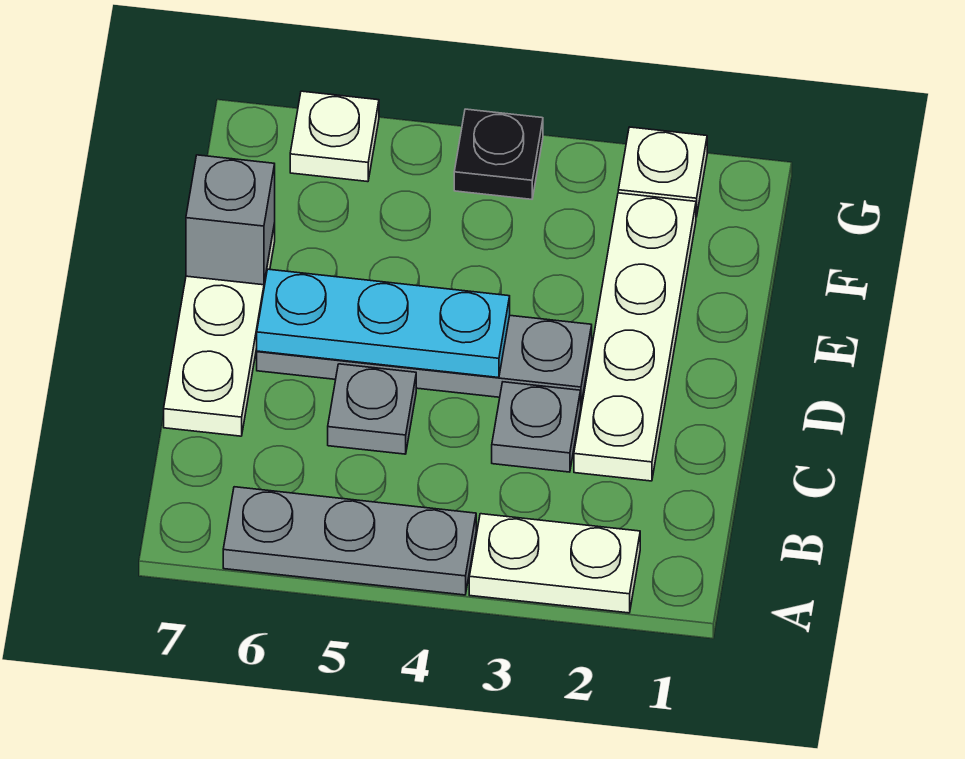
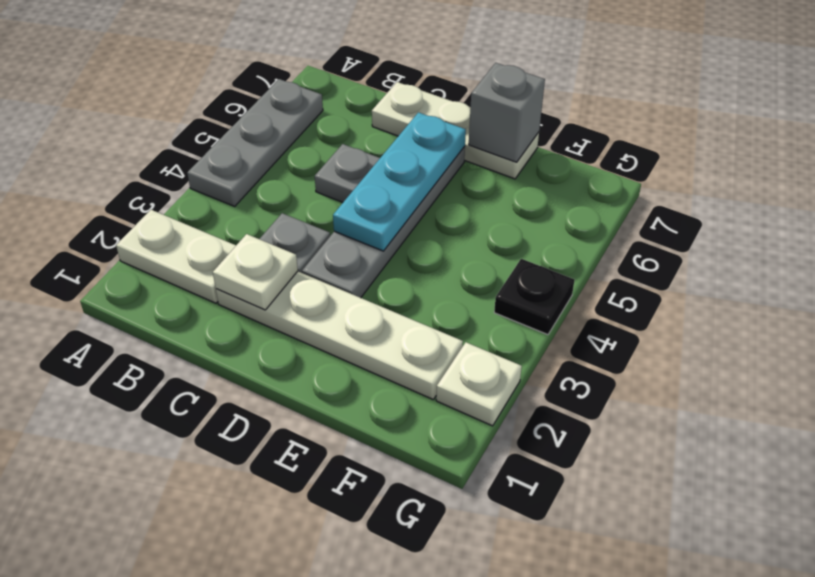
white plate A2:A3 level 1 -> white plate A2:B2 level 1
white plate G6 level 1 -> white plate C2 level 2

